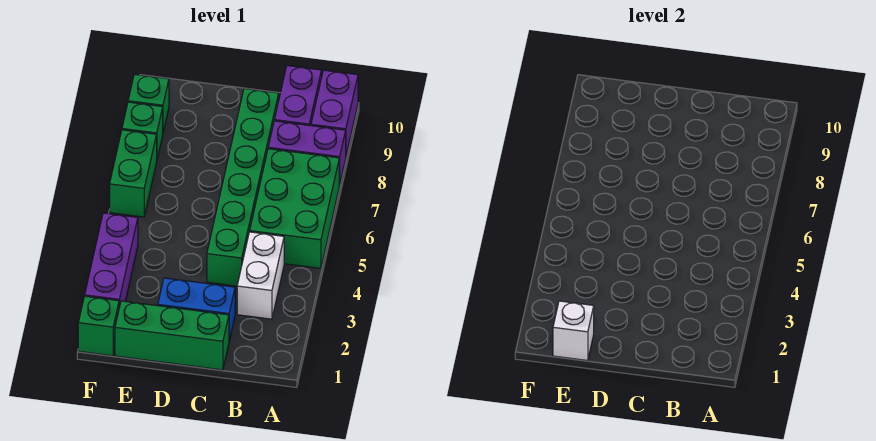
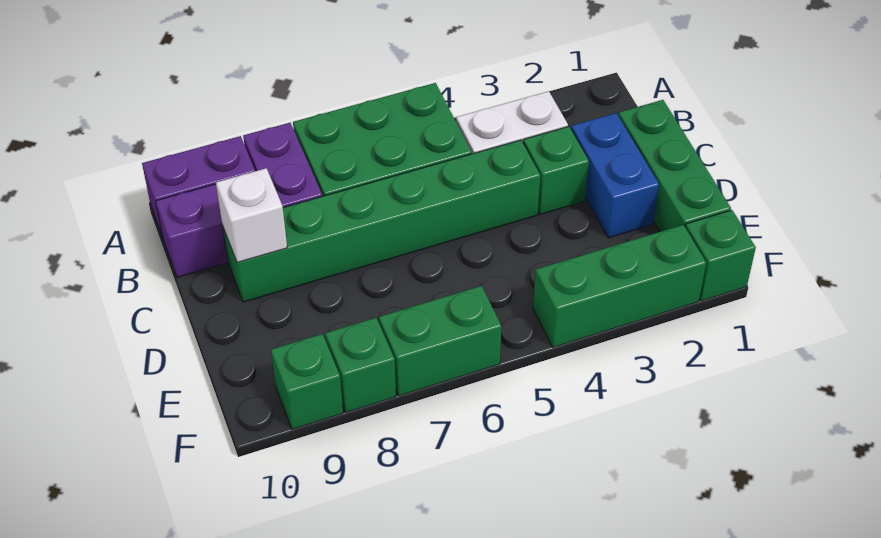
none -> green brick C3 level 1
white brick E1 level 2 -> white brick C9 level 2
purple brick F2:F4 level 1 -> green brick F2:F4 level 1

